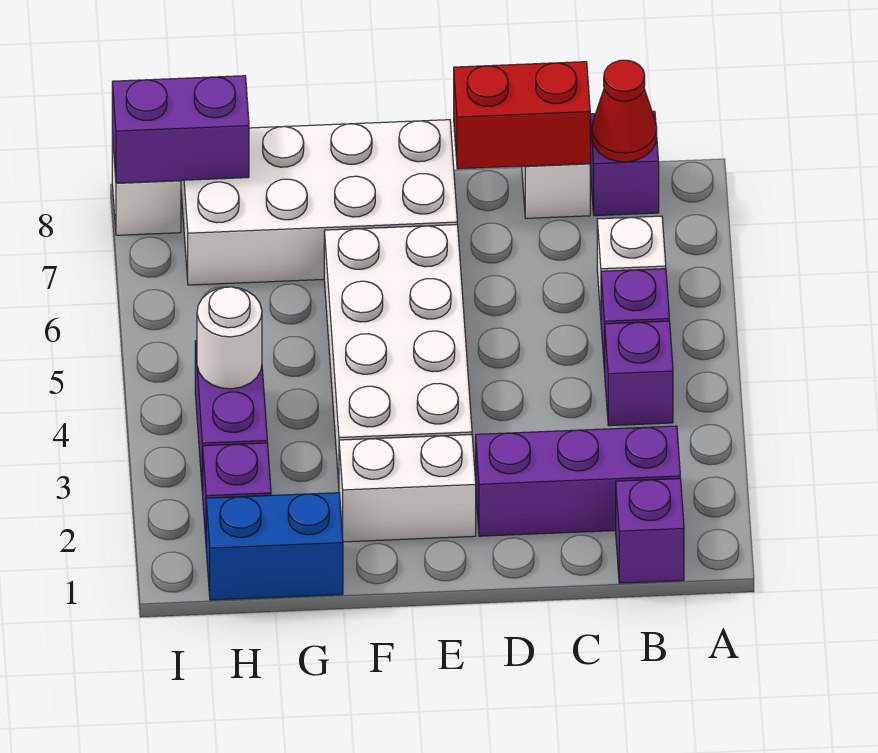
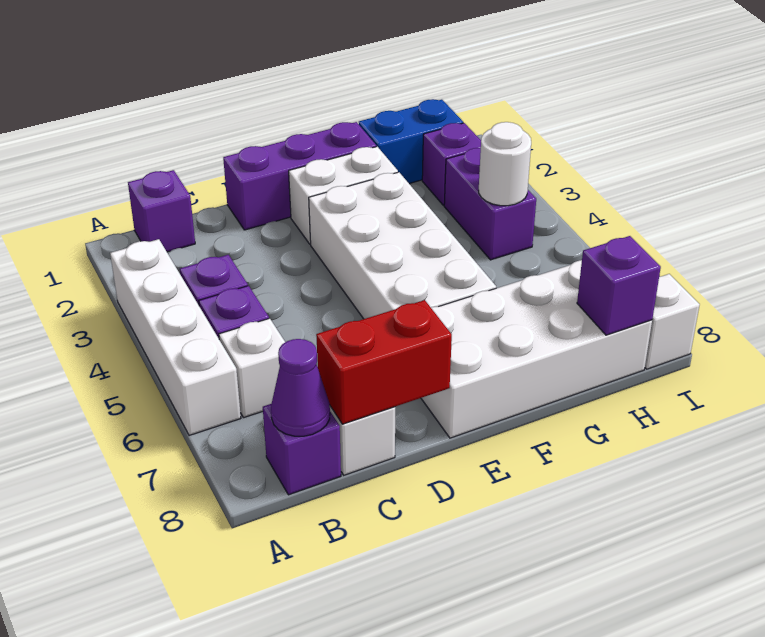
none -> white brick A3:A6 level 1
purple brick B2:D2 level 1 -> purple brick D1:F1 level 1
red cone B8 level 2 -> purple cone B8 level 2
purple brick H8:I8 level 2 -> purple brick H8 level 2

